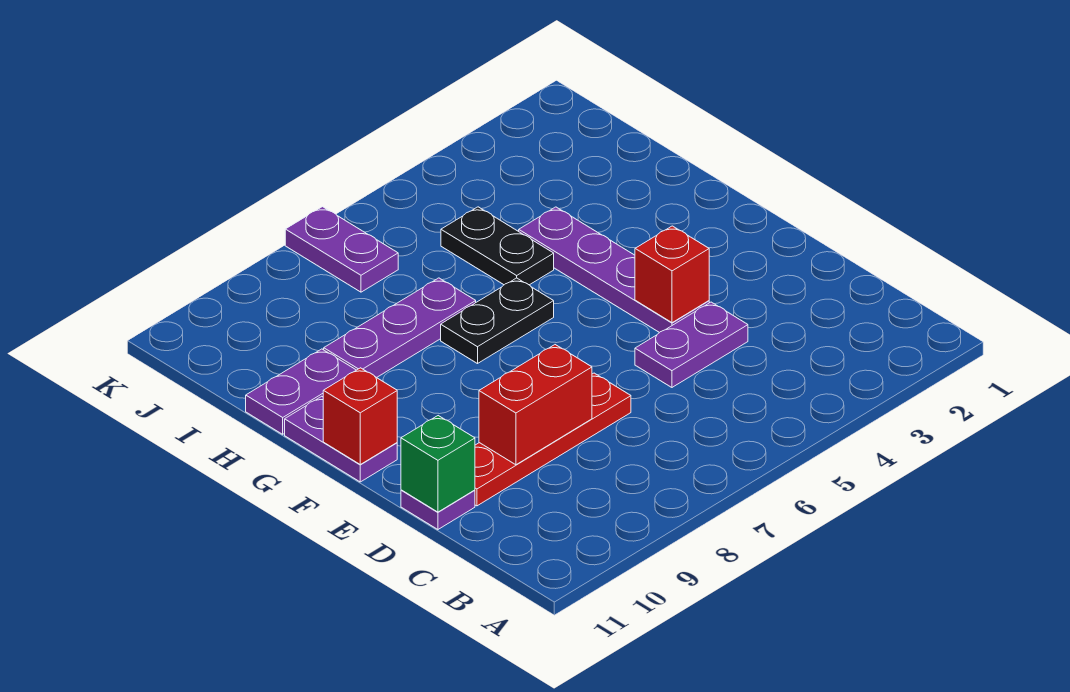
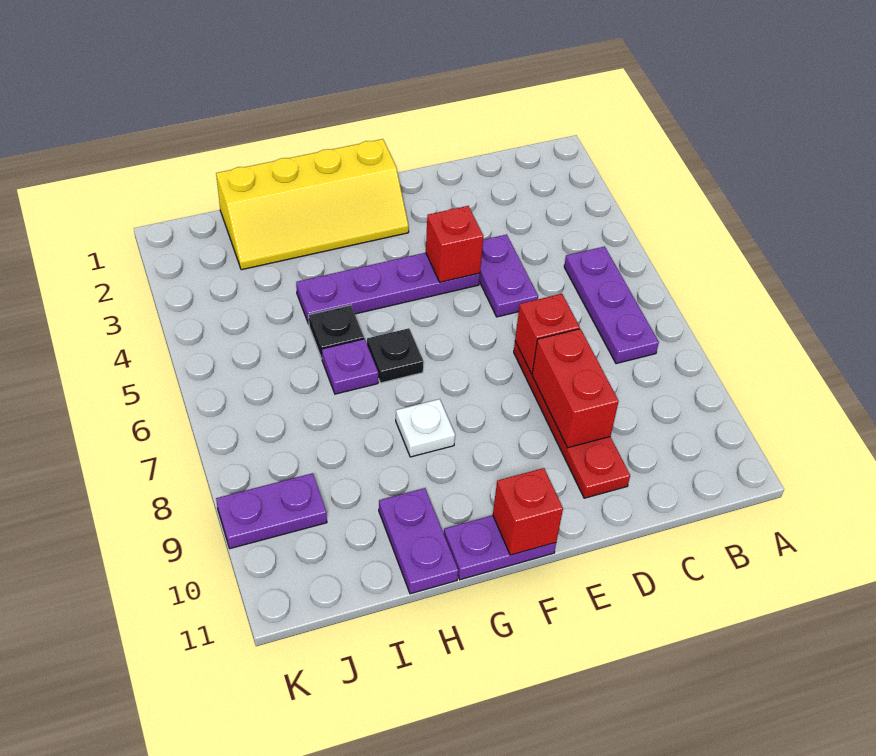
none -> red brick D7 level 2
purple plate D11 level 1 -> purple plate H6 level 1
green brick D11 level 2 -> none
none -> yellow slope F1:I2 level 1 top 1
black plate G6:G7 level 1 -> black plate G6 level 1
none -> white plate G8 level 1
black plate H5:I5 level 1 -> black plate H5 level 1
purple plate H7:H9 level 1 -> purple plate B5:B7 level 1
purple plate J7:K7 level 1 -> purple plate J9:K9 level 1

